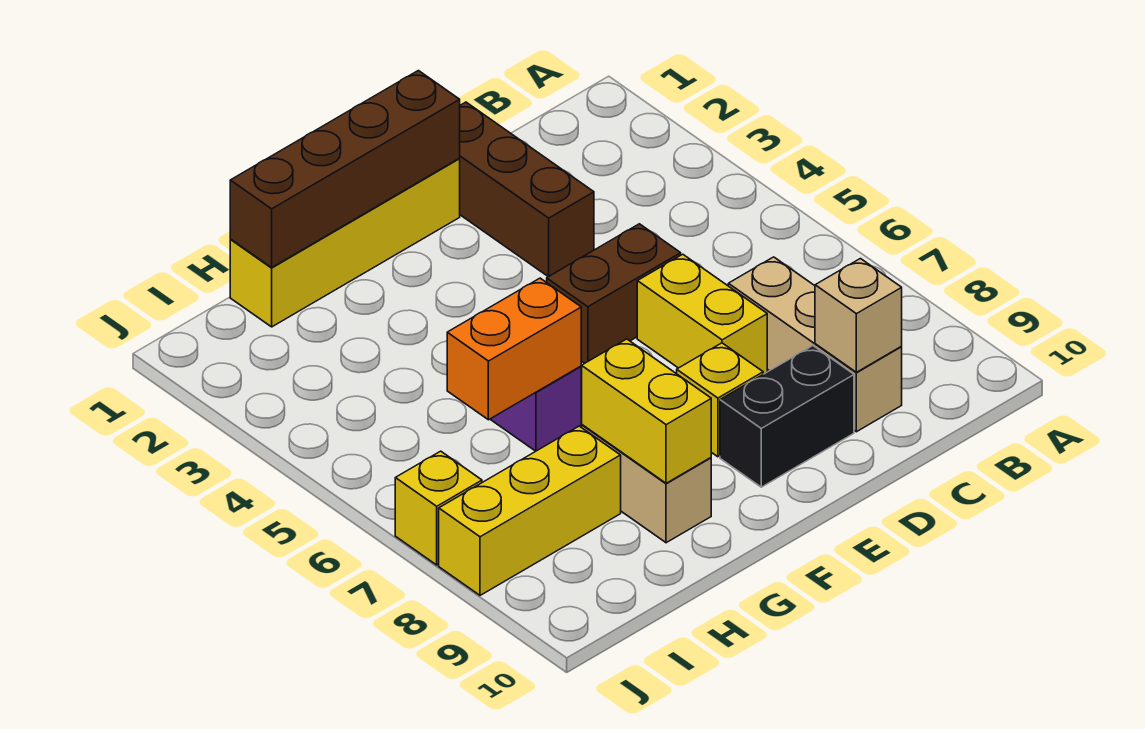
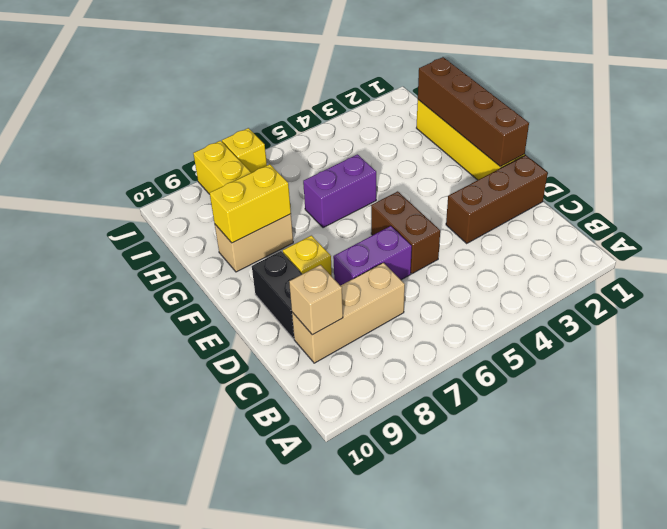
yellow brick D6:D7 level 1 -> purple brick D6:D7 level 1
orange brick G6:H6 level 2 -> none

